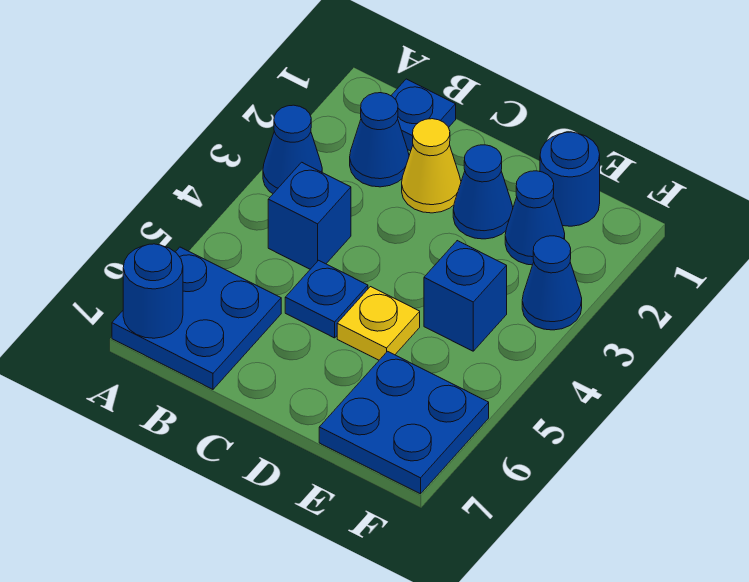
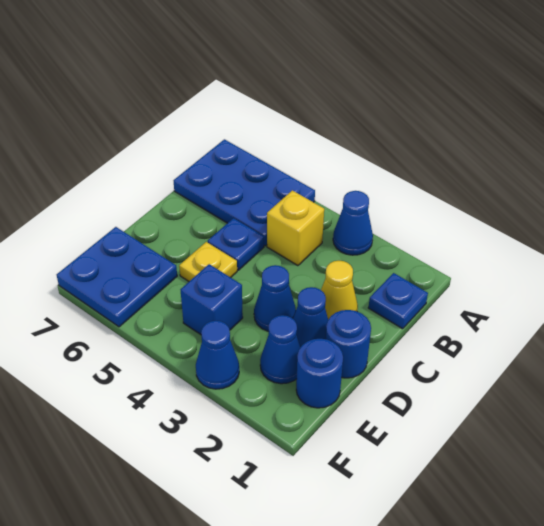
blue plate A6:B7 level 1 -> blue plate A5:B7 level 1
blue round brick A7 level 2 -> blue round brick D1 level 1
blue cone B2 level 1 -> blue cone D3 level 1
blue brick B4 level 1 -> yellow brick B4 level 1

